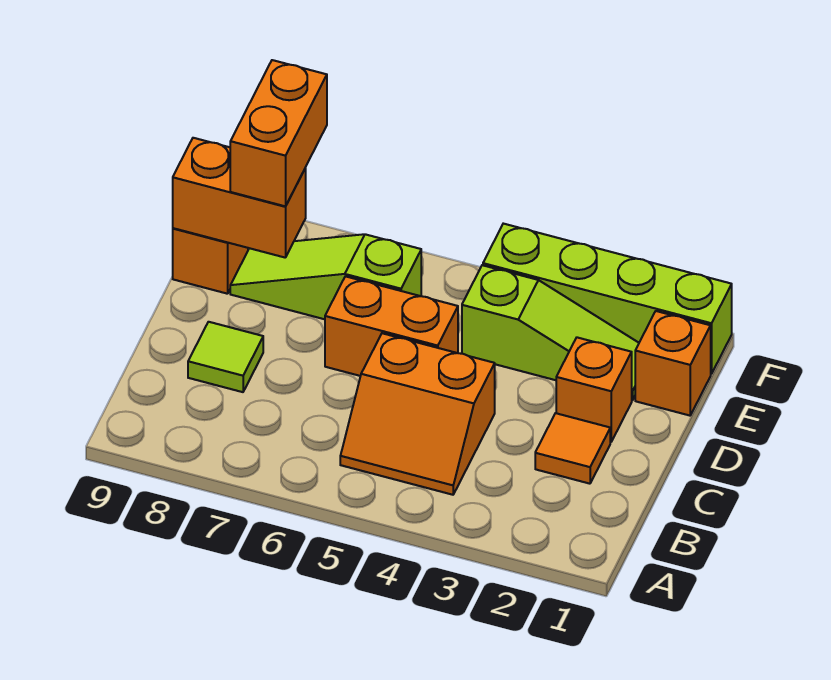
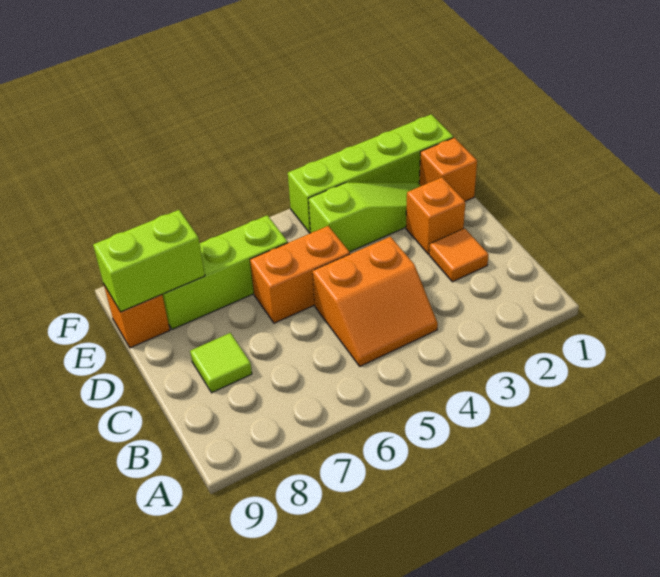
lime slope E6:E8 level 1 top 6 -> lime brick E6:E8 level 1
orange brick E8:E9 level 2 -> lime brick E8:E9 level 2
orange brick E8:F8 level 3 -> none

